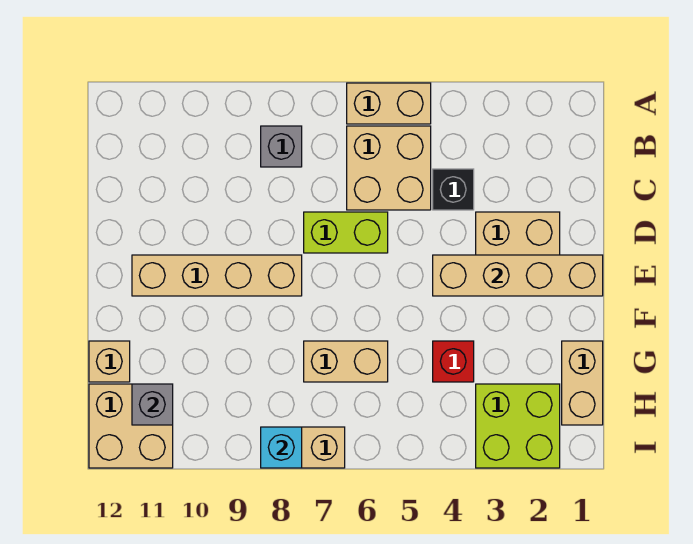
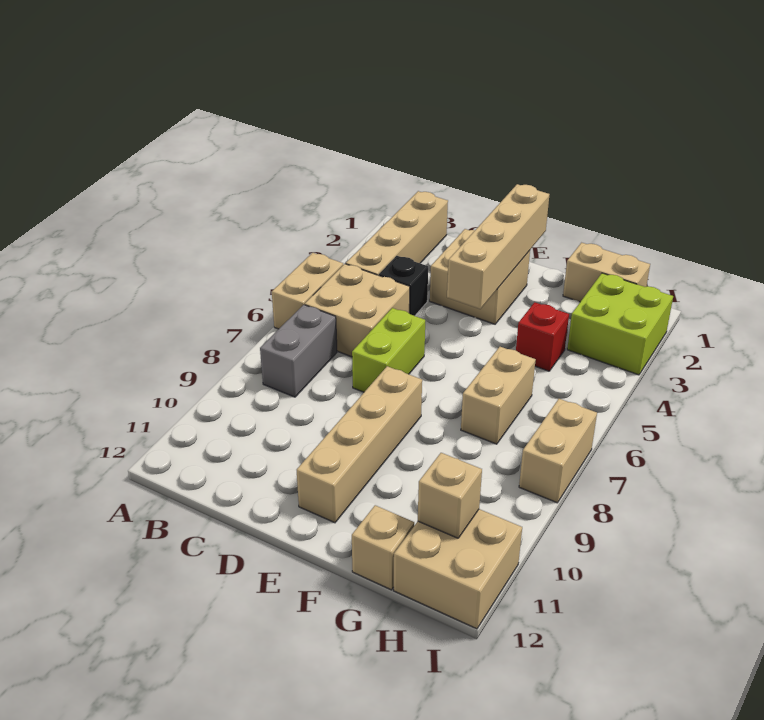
none -> tan brick B1:B4 level 1
grey brick B8 level 1 -> grey brick B7:B8 level 1
grey brick H11 level 2 -> tan brick H11 level 2
cyan brick I8 level 2 -> none

